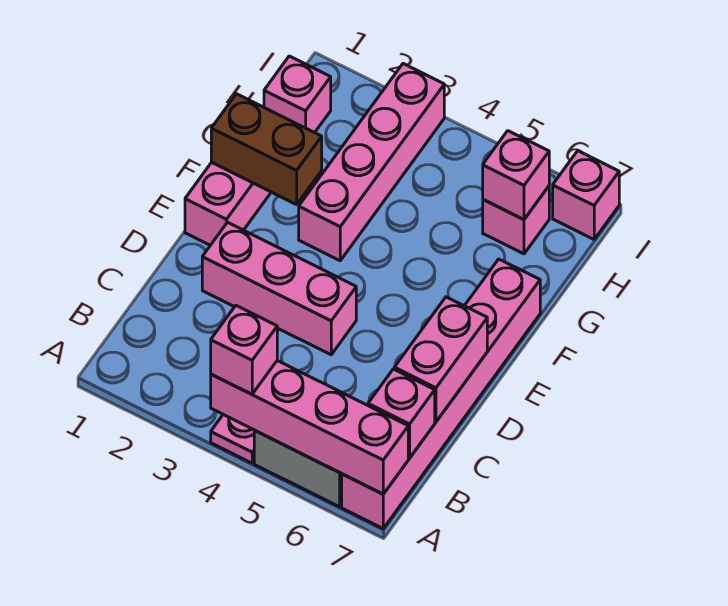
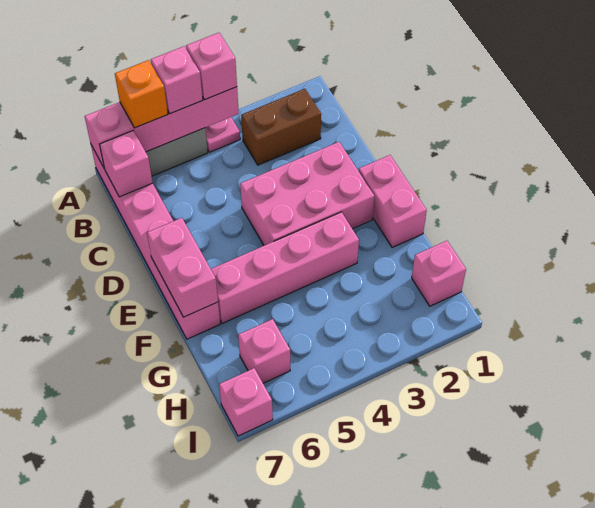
none -> orange brick A6 level 3
pink brick C7:D7 level 2 -> pink brick E7:F7 level 2
pink brick D2:D4 level 1 -> pink brick D2:E4 level 1
brown brick F1:F2 level 2 -> brown brick B2:B3 level 1
pink brick F3:I3 level 1 -> pink brick F3:F6 level 1
pink brick H6 level 2 -> pink brick A5 level 3

